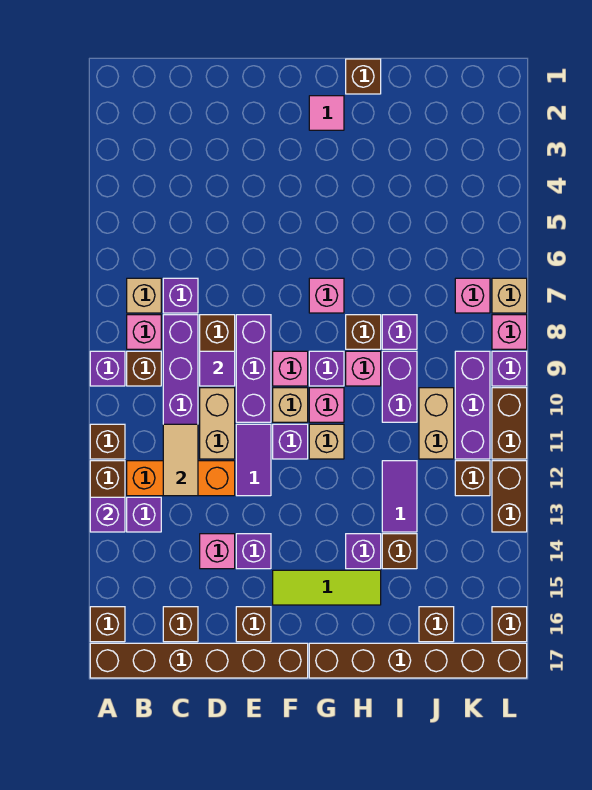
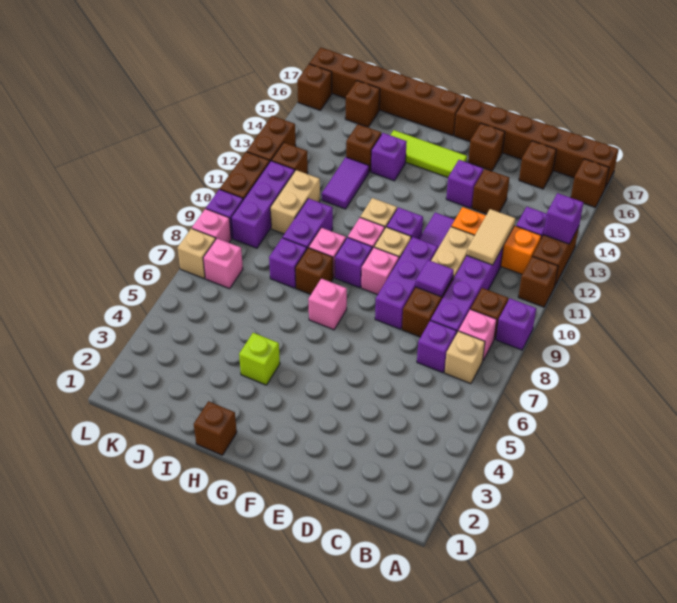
pink brick D14 level 1 -> brown brick D14 level 1
pink tile G2 level 1 -> none
none -> lime brick H4 level 1

